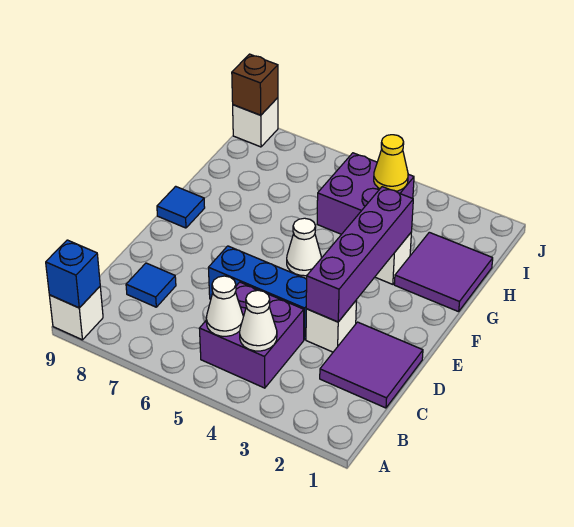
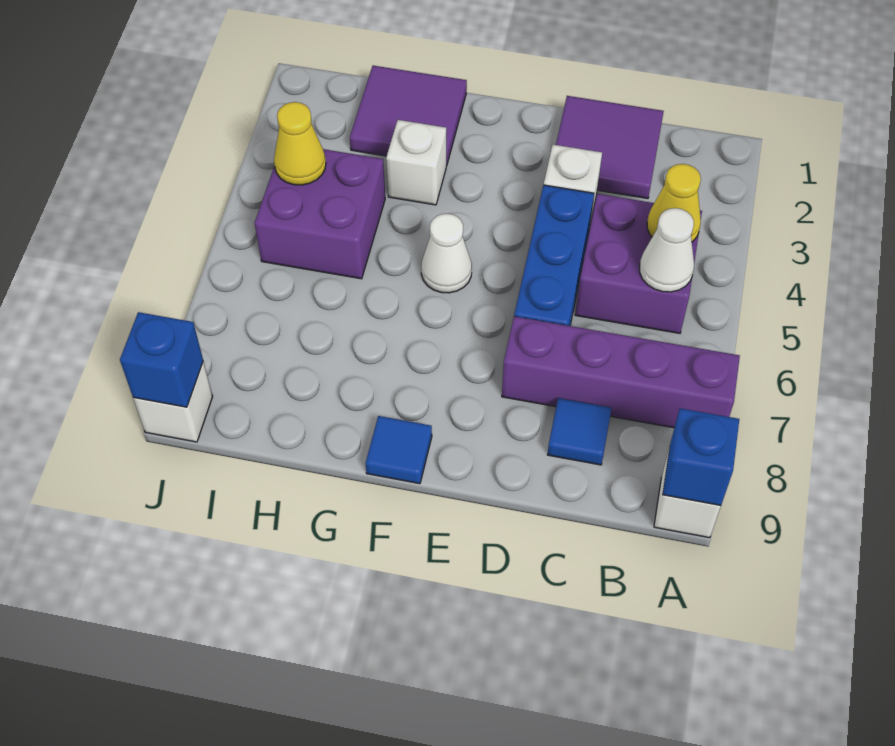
white cone B4 level 2 -> yellow cone B4 level 2
purple brick D3:G3 level 2 -> purple brick A7:D7 level 1
brown brick J9 level 2 -> blue brick J9 level 2

